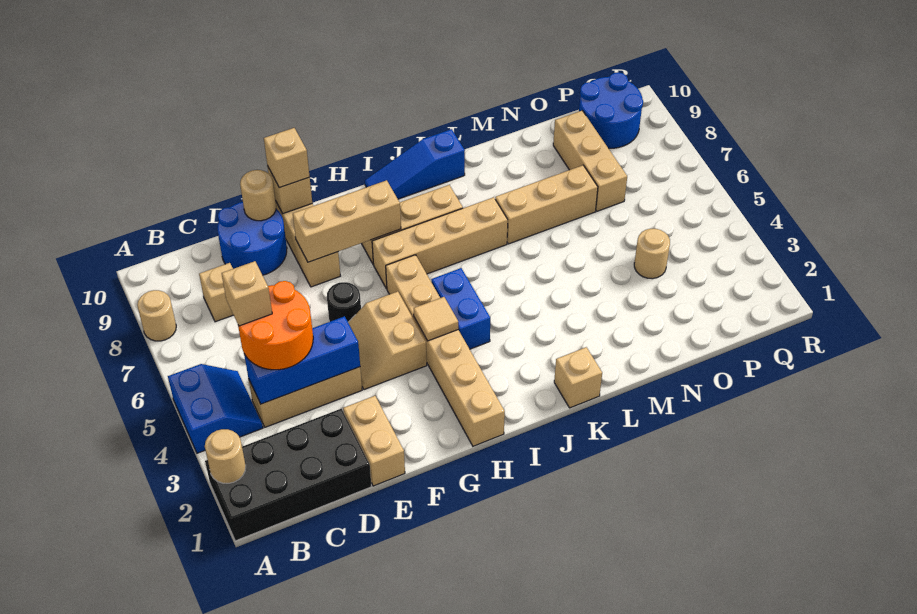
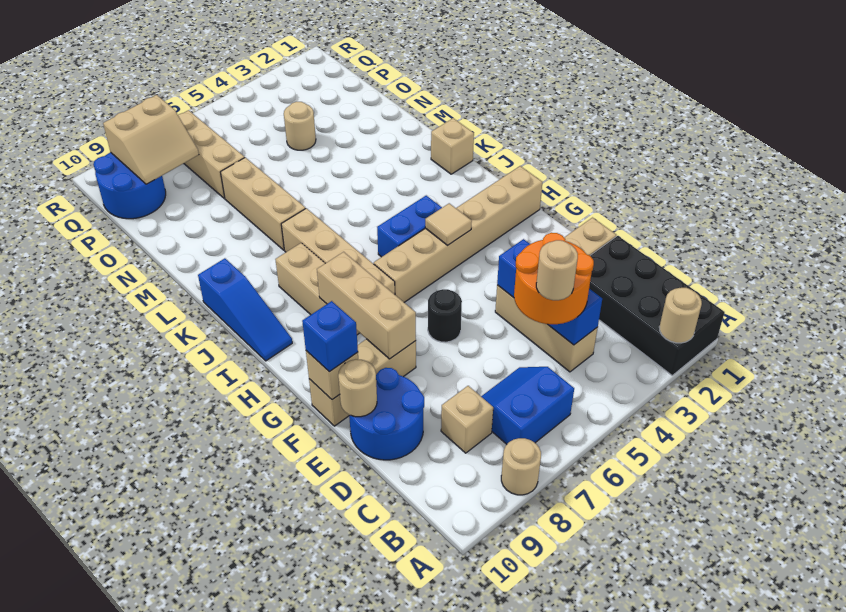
blue slope A4:B5 level 1 top A -> blue slope B6:C7 level 1 top B
tan brick C5 level 4 -> tan round brick C5 level 4
tan slope F4:G5 level 1 top G -> tan slope P8:Q9 level 2 top Q
tan brick F10 level 3 -> blue brick F10 level 3
tan brick O7:O9 level 1 -> tan brick O7:Q7 level 1

